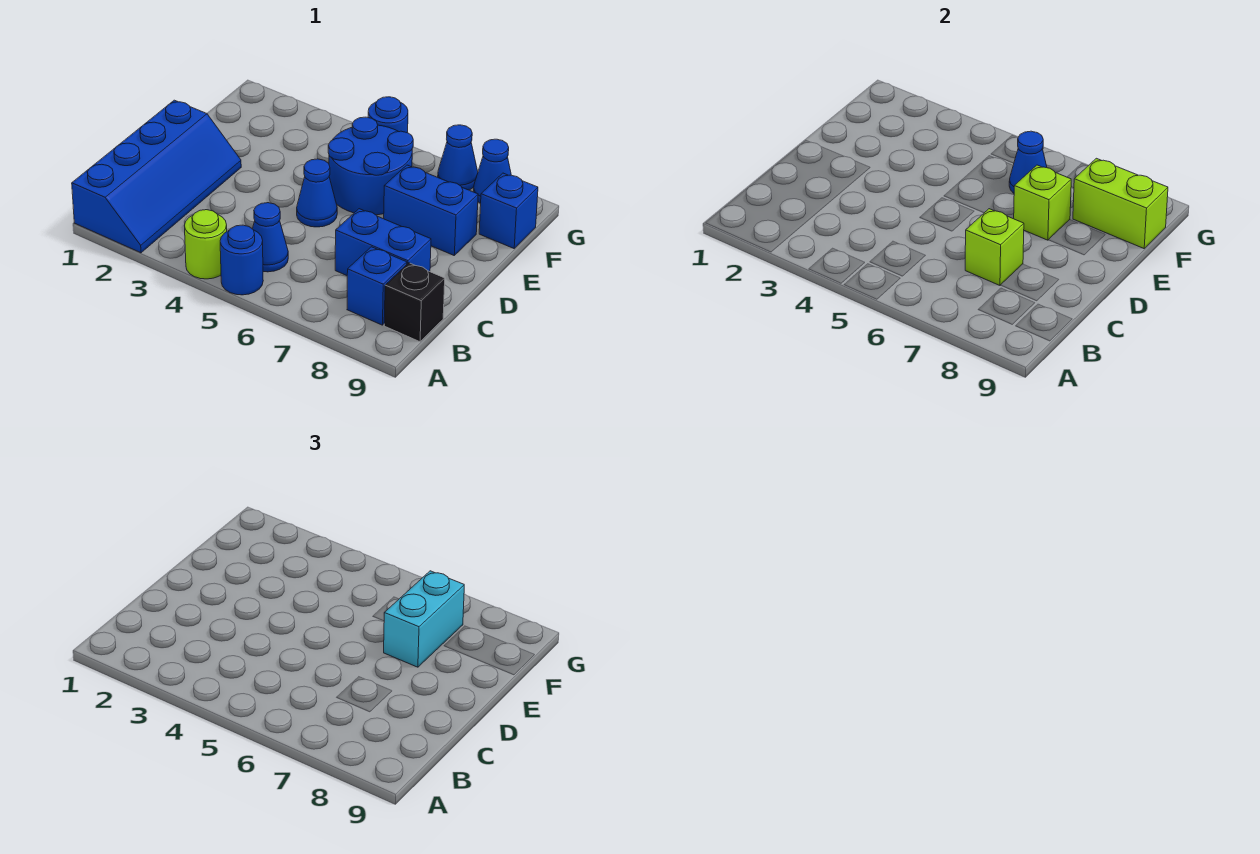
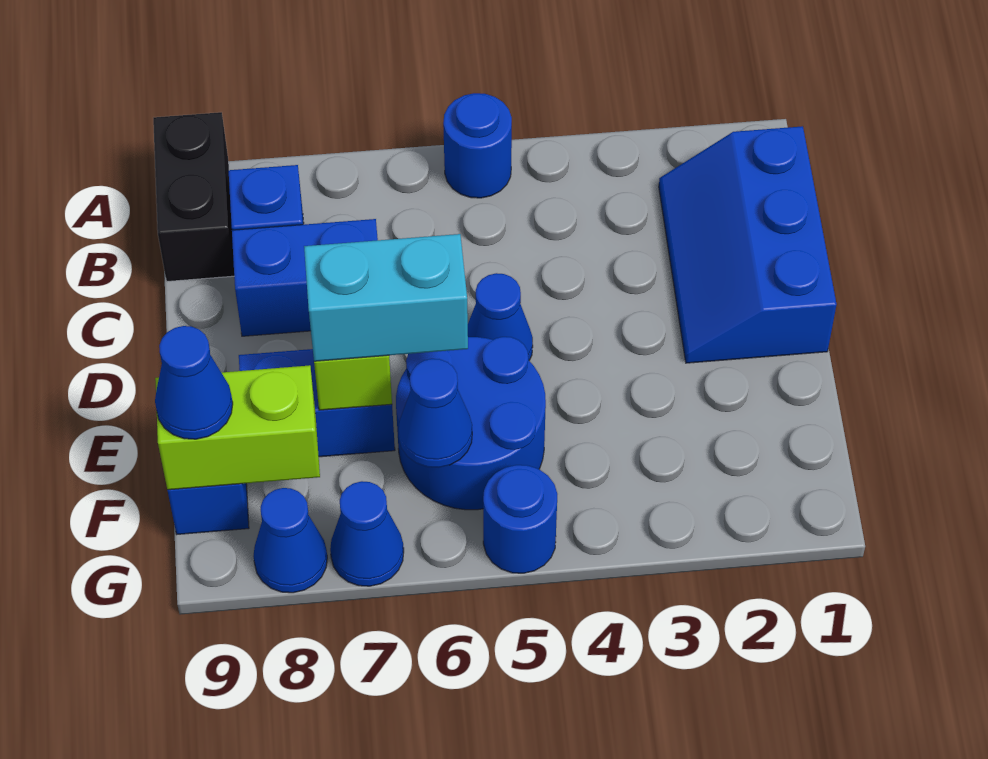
blue slope A1:D2 level 1 top 1 -> blue slope B1:D2 level 1 top 1
lime round brick A4 level 1 -> none
blue cone B5 level 1 -> blue cone F9 level 3
black brick B9 level 1 -> black brick A9:B9 level 1
lime brick C7 level 2 -> none
cyan brick E7:F7 level 3 -> cyan brick E6:E7 level 3

